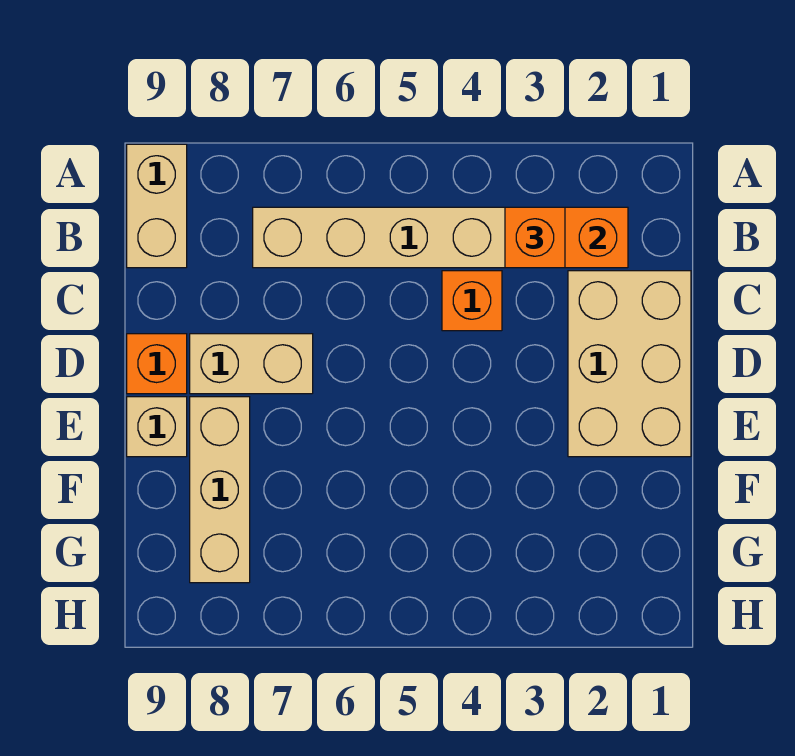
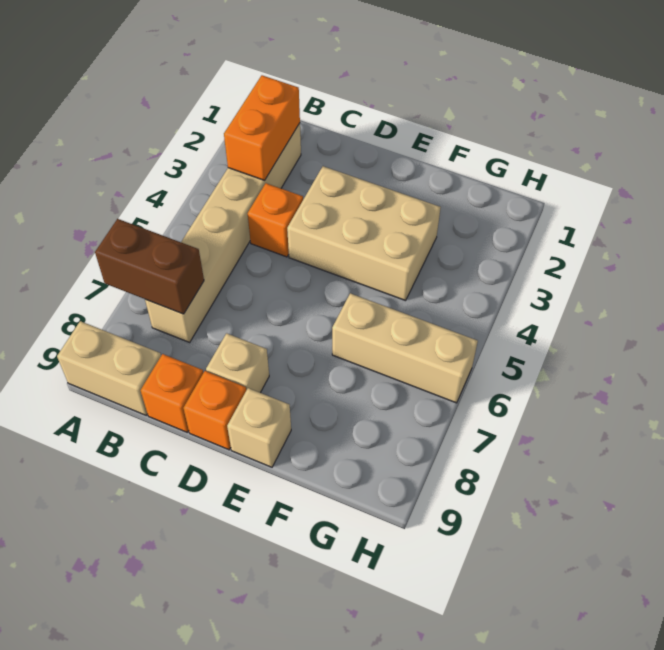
none -> brown brick A7:B7 level 2
orange brick B3 level 3 -> orange brick C9 level 1
tan brick C1:E2 level 1 -> tan brick D3:F4 level 1
tan brick D7:D8 level 1 -> tan brick D8 level 1
tan brick E8:G8 level 1 -> tan brick F6:H6 level 1

